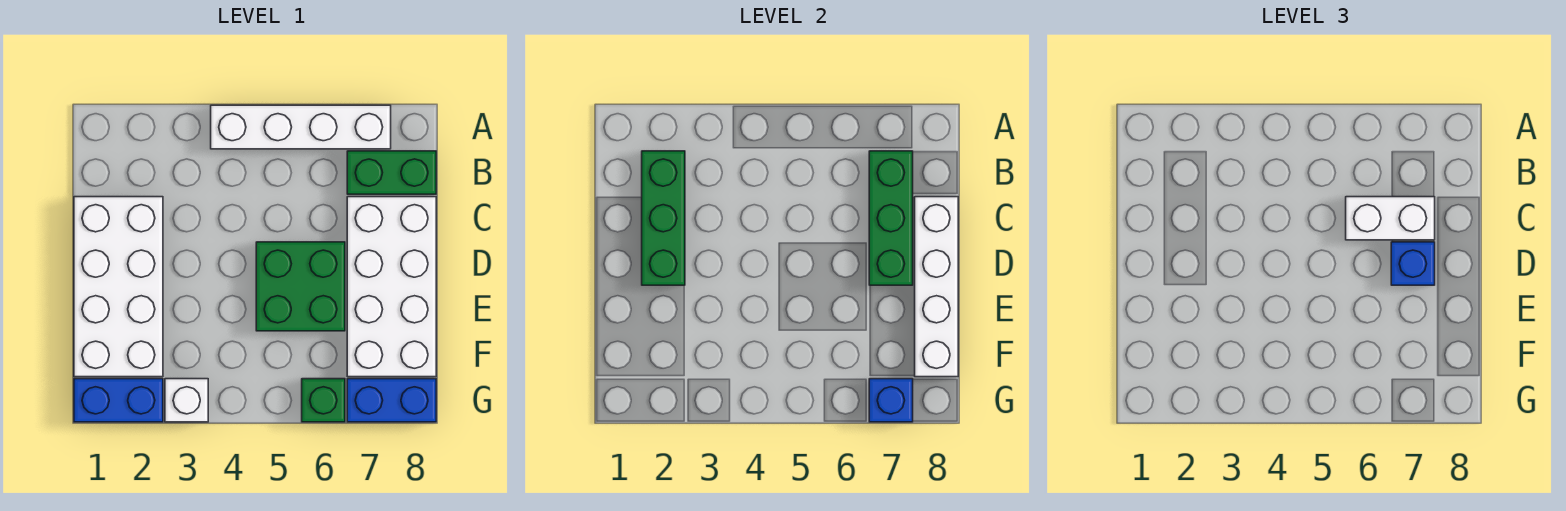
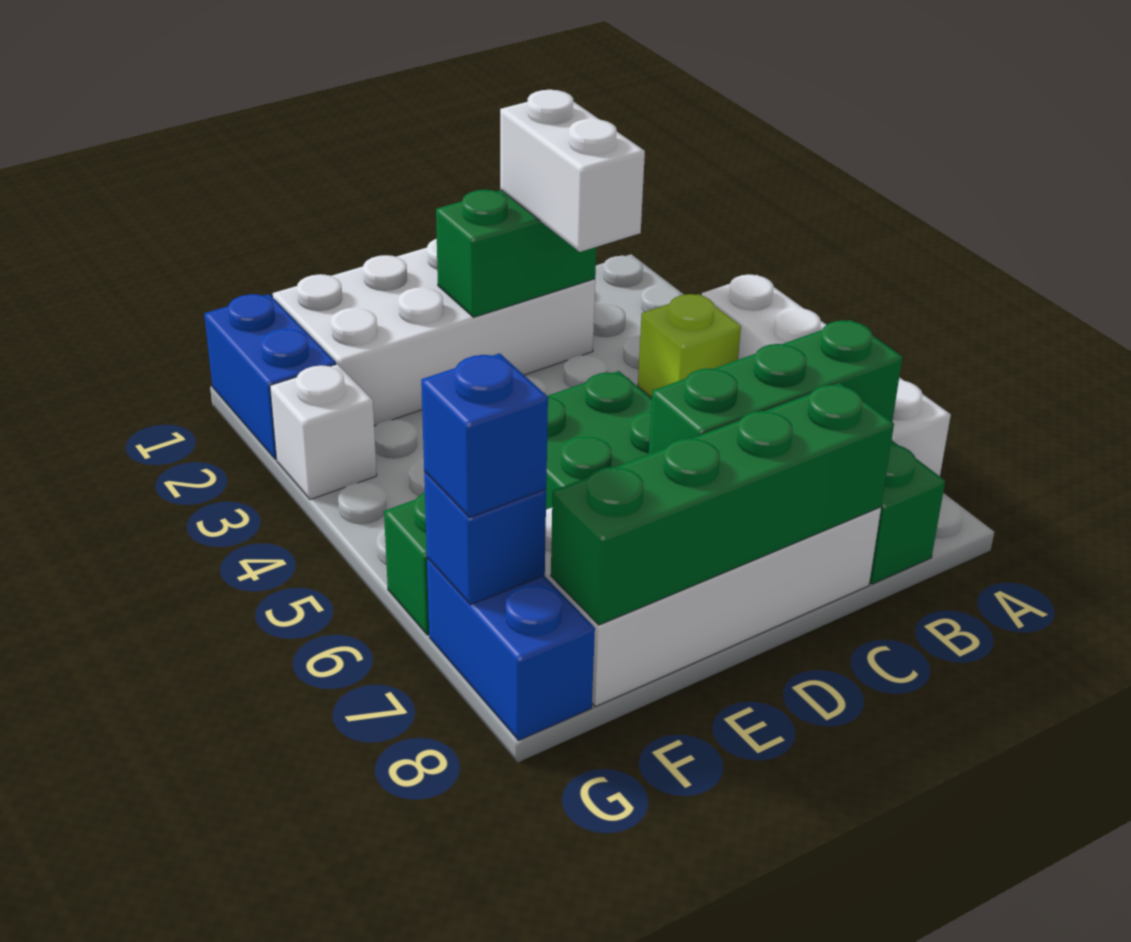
green brick B2:D2 level 2 -> green brick C2:D2 level 2
none -> lime brick B4 level 1
white brick C6:C7 level 3 -> white brick C2:C3 level 3
white brick C8:F8 level 2 -> green brick C8:F8 level 2
blue brick D7 level 3 -> blue brick G7 level 3

